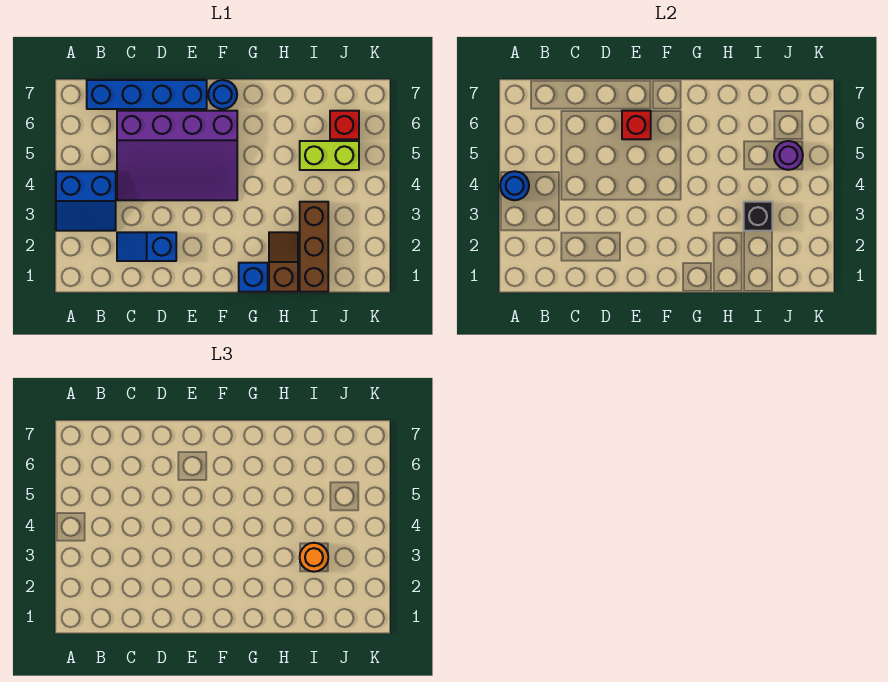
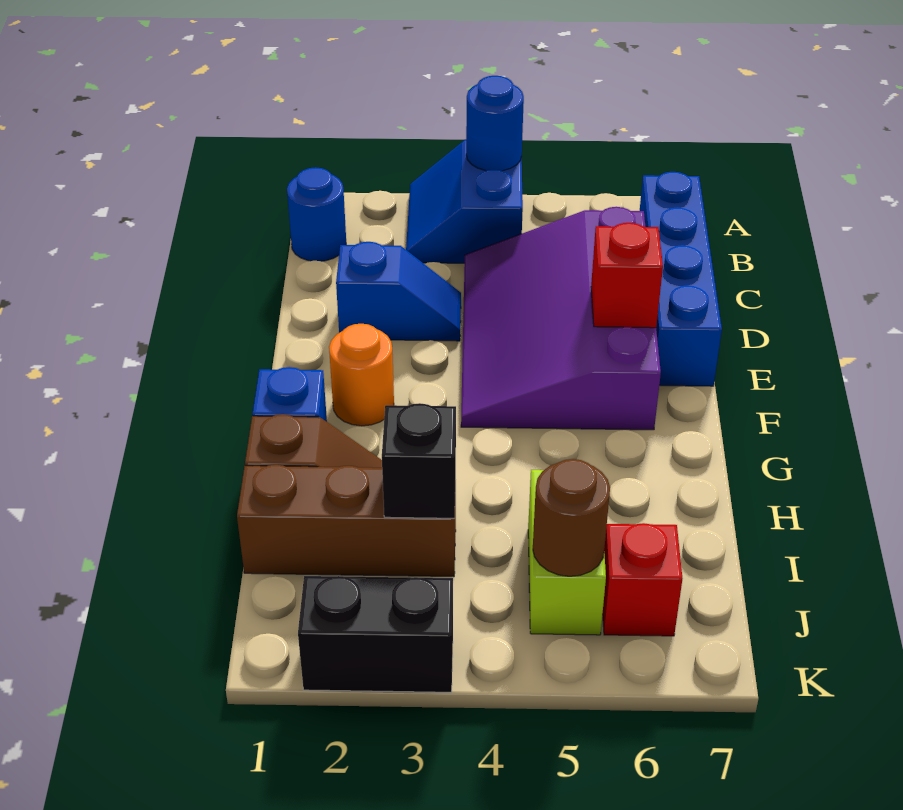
blue slope C2:D2 level 1 top D -> blue slope D2:D3 level 1 top 2
blue round brick F7 level 1 -> blue round brick B1 level 1
orange round brick I3 level 3 -> orange round brick F2 level 1
purple round brick J5 level 2 -> brown round brick J5 level 2
none -> black brick K2:K3 level 1

